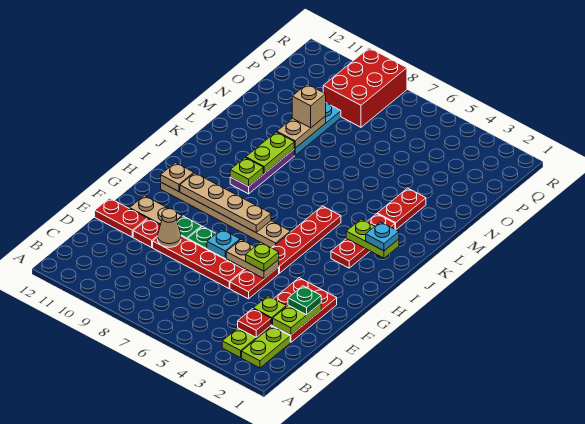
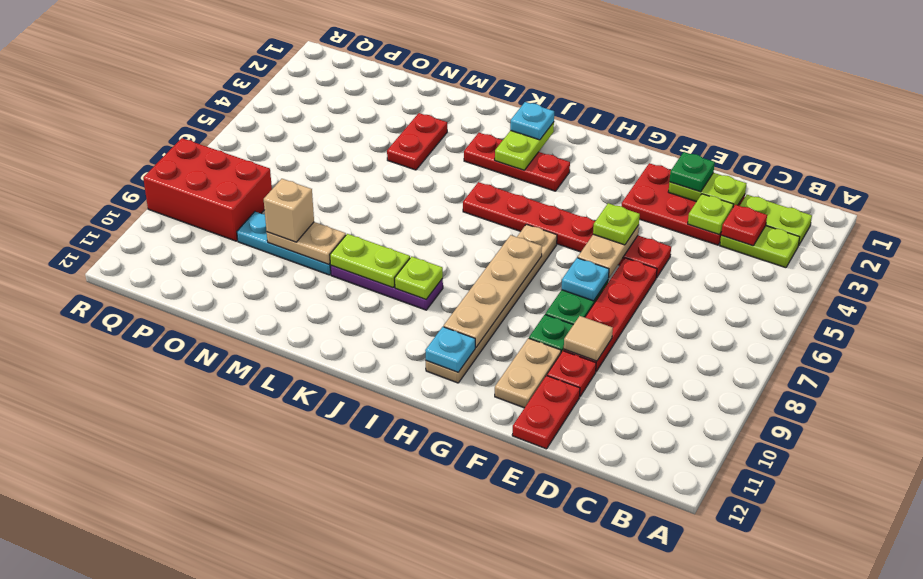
tan cone E9 level 2 -> tan tile E9 level 2
tan plate H11 level 2 -> cyan plate H11 level 2
red plate L3:M3 level 1 -> red plate M3:M4 level 1

